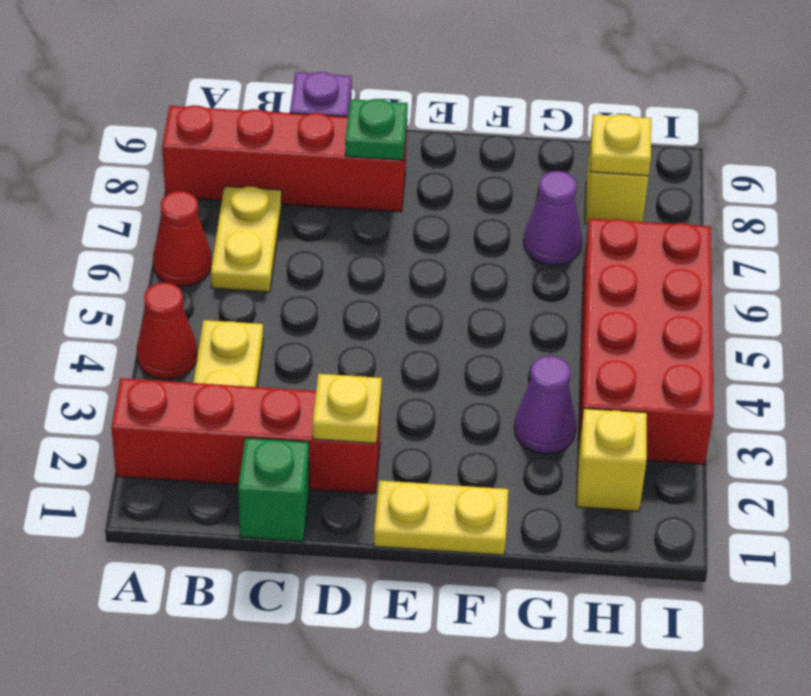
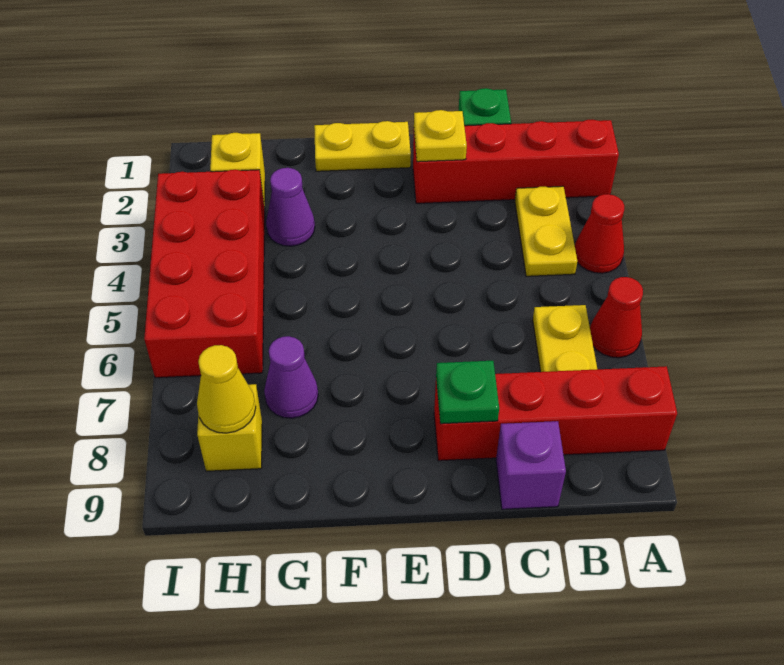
yellow plate H8 level 2 -> yellow cone H8 level 2

